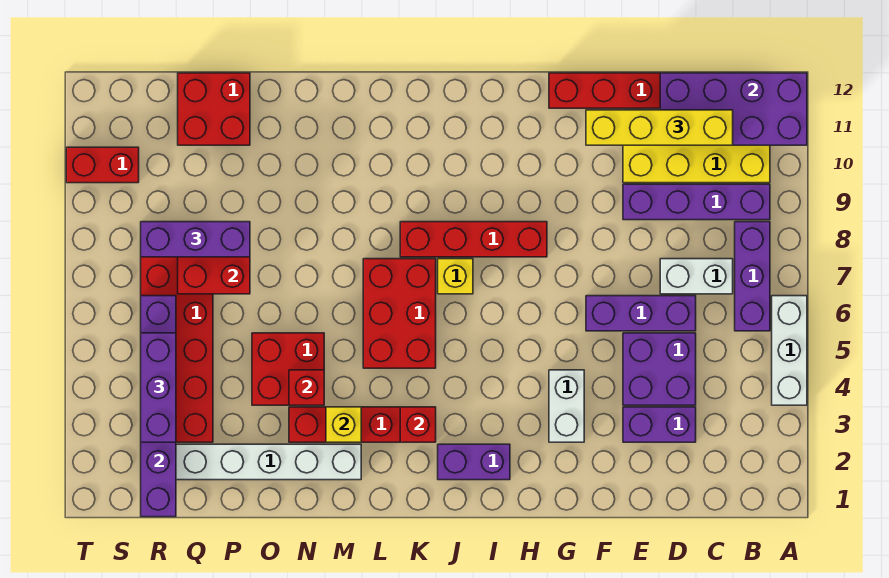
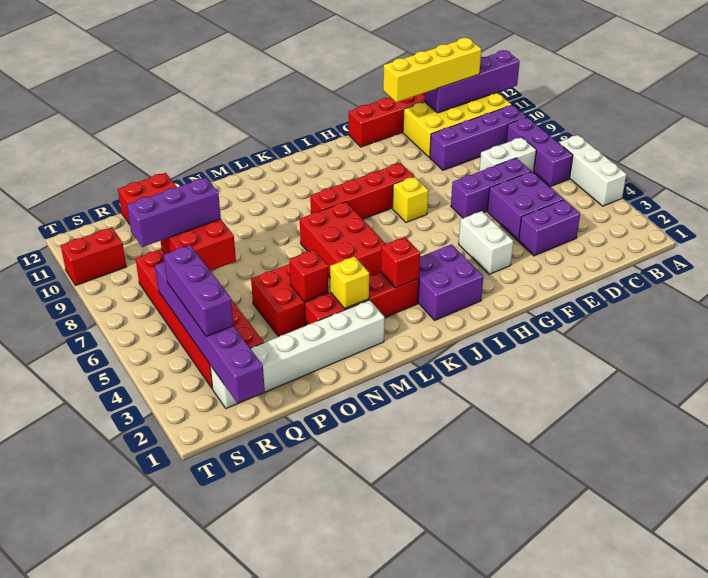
purple brick A11:D12 level 2 -> purple brick A11:D11 level 2
purple brick I2:J2 level 1 -> purple brick I2:J3 level 1
yellow brick J7 level 1 -> yellow brick H7 level 1

